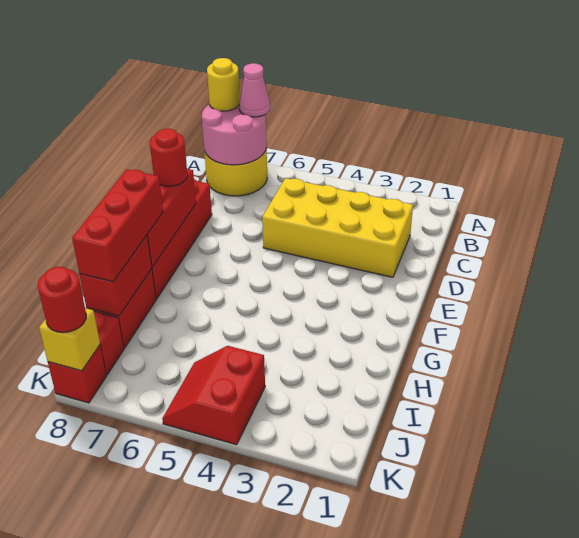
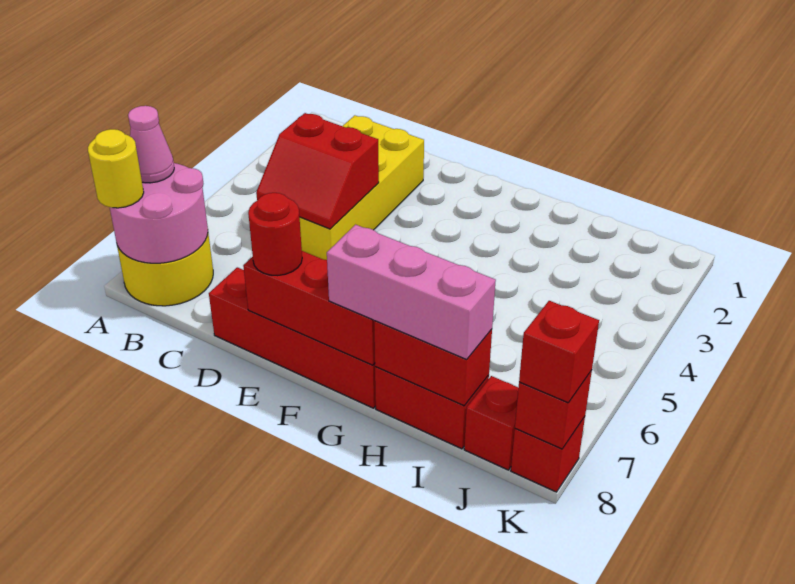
red brick G8:I8 level 3 -> pink brick G8:I8 level 3
red slope J4:K5 level 1 top 4 -> red slope C4:D5 level 2 top 4
yellow brick K8 level 2 -> red brick K8 level 2
red round brick K8 level 3 -> red brick K8 level 3

